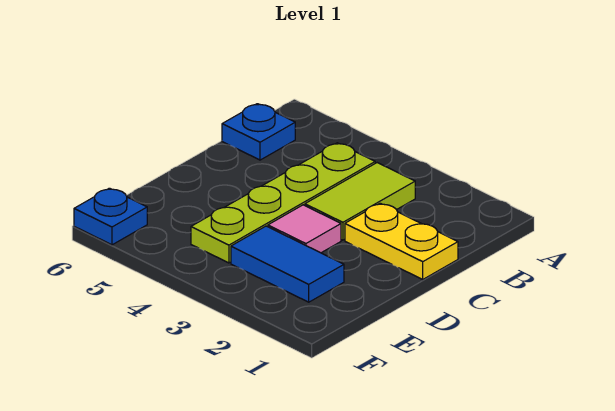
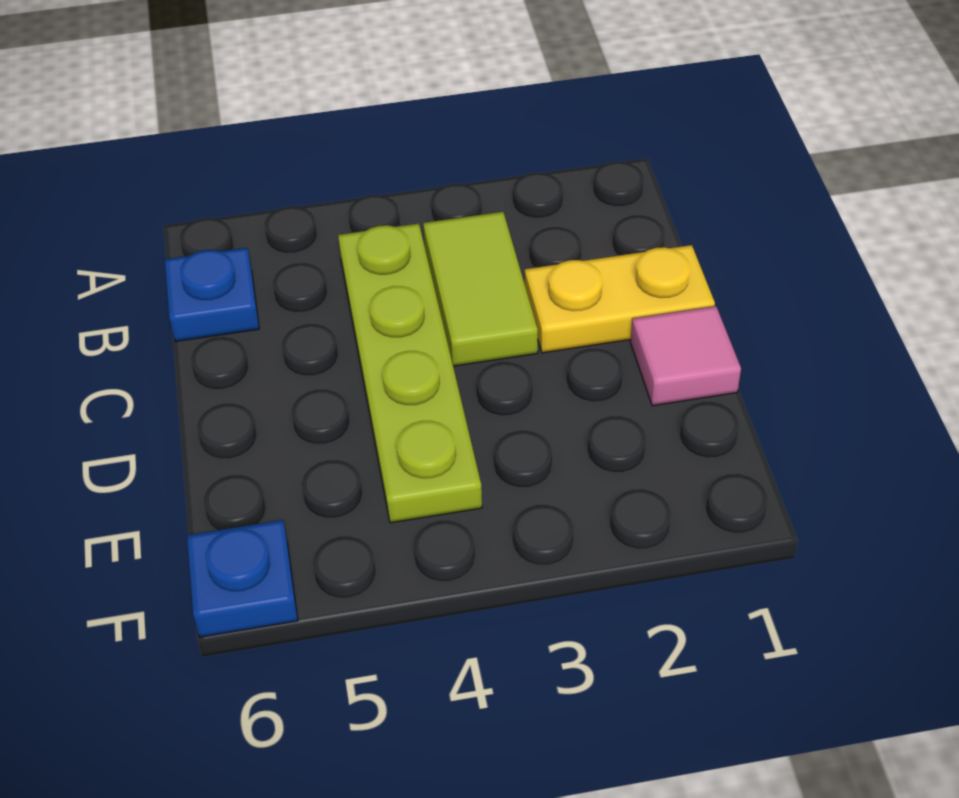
pink tile D3 level 1 -> pink tile D1 level 1
blue tile E2:E3 level 1 -> none

